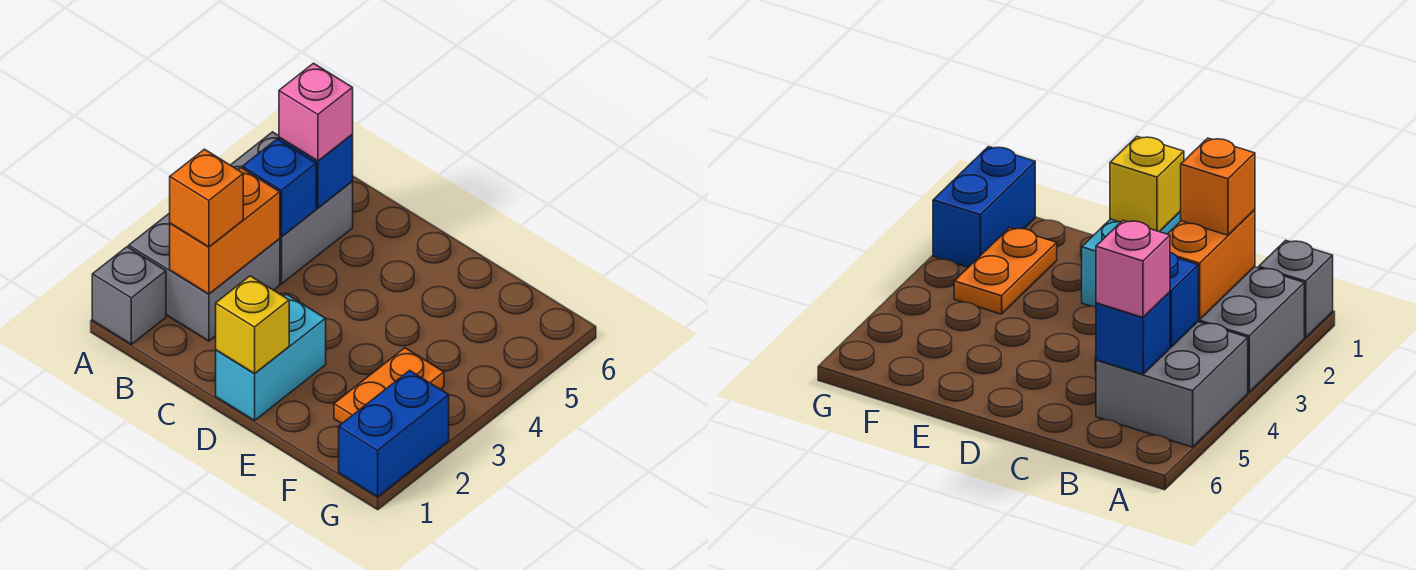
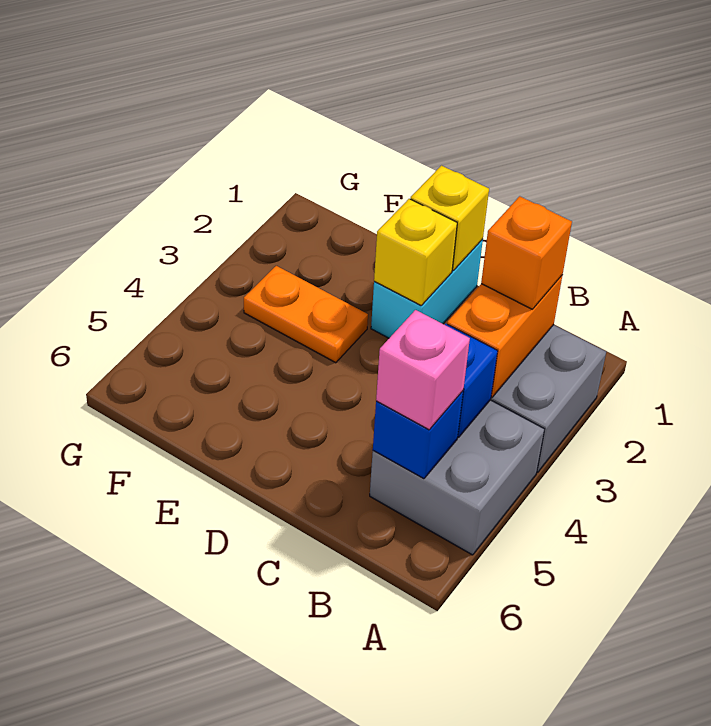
grey brick A1 level 1 -> none
none -> yellow brick D2 level 2
orange plate F2:F3 level 1 -> orange plate E3:F3 level 1
blue brick G1:G2 level 1 -> none

